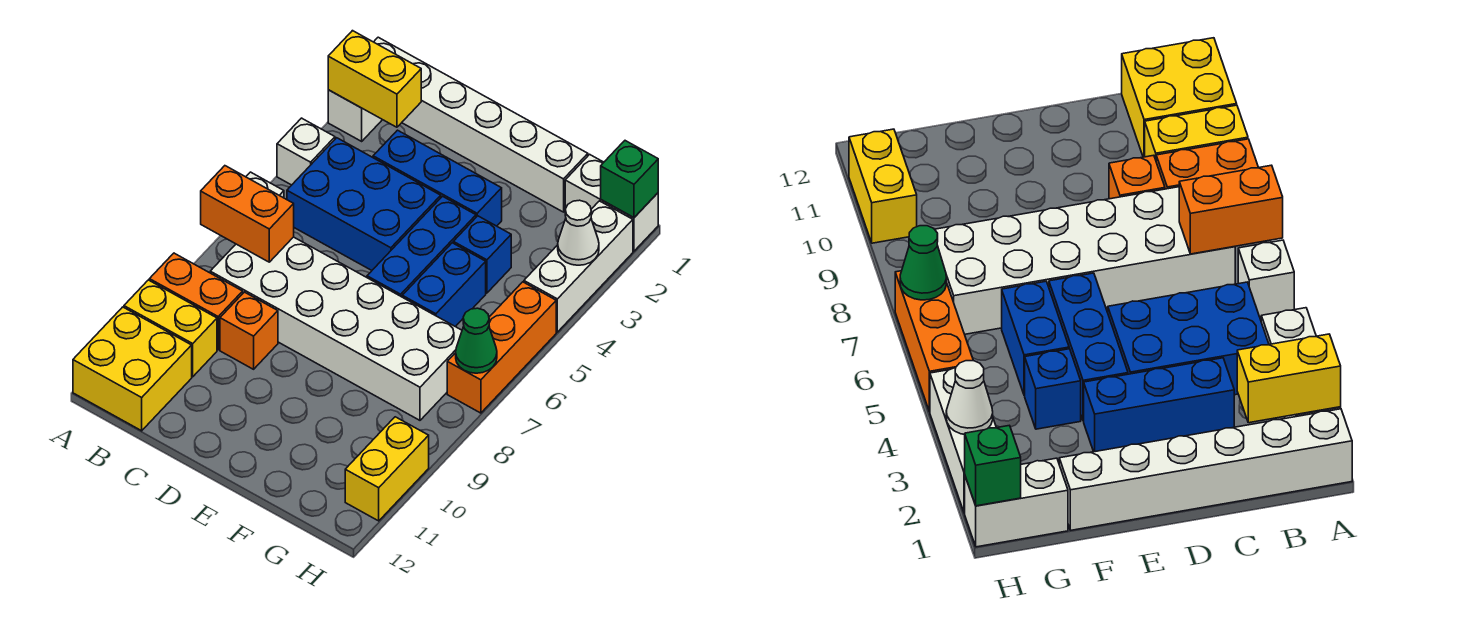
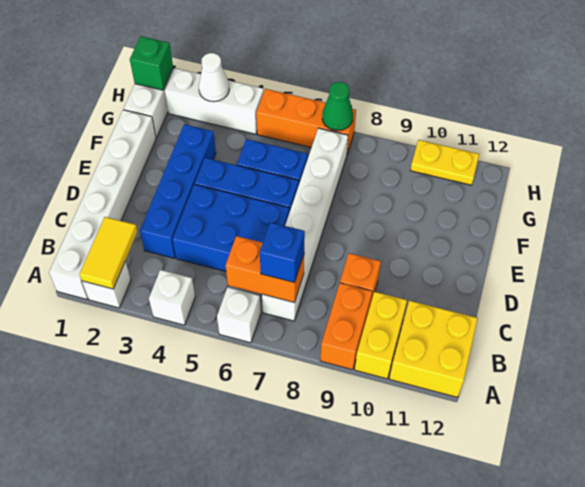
yellow brick A2:B2 level 2 -> yellow tile A2:B2 level 2
orange brick A7:B7 level 2 -> orange brick B6:B7 level 2
blue brick B4:D5 level 1 -> blue brick C4:D6 level 1
white brick B7:G8 level 1 -> white brick B7:G7 level 1
blue brick C3:E3 level 1 -> blue brick C3:F3 level 1
blue brick F4 level 1 -> blue brick B7 level 3
yellow brick H10:H11 level 1 -> yellow plate H10:H11 level 1

